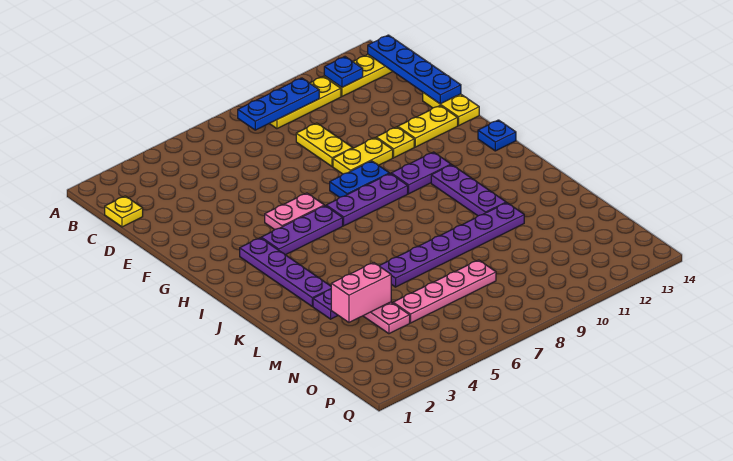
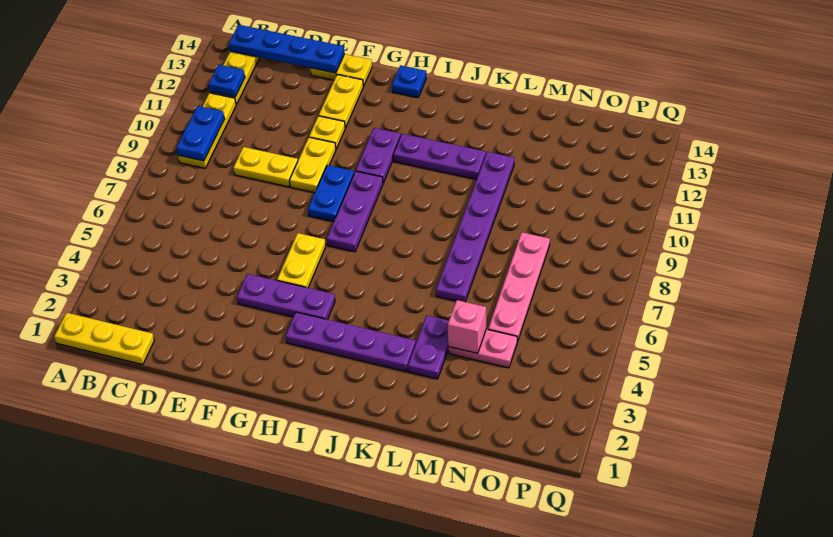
blue plate B8:B10 level 2 -> blue plate B9:B10 level 2
yellow plate C1 level 1 -> yellow plate A1:C1 level 1
pink plate G5:G6 level 1 -> yellow plate G5:G6 level 1
purple plate H4:H6 level 1 -> purple plate F4:H4 level 1
pink brick M3:M4 level 2 -> pink brick M4 level 2

